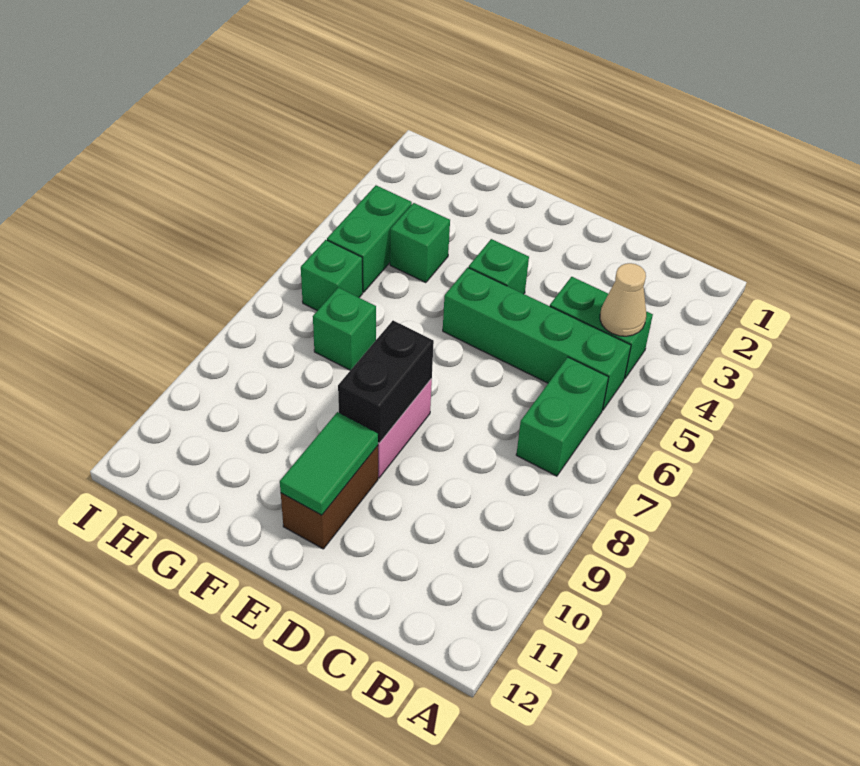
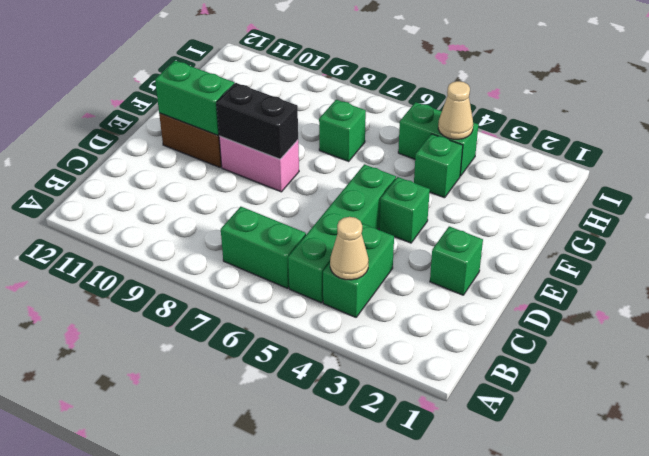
green tile E10:E11 level 2 -> green brick E10:E11 level 2
none -> tan cone H4 level 2
green brick H6 level 1 -> green brick D2 level 1

